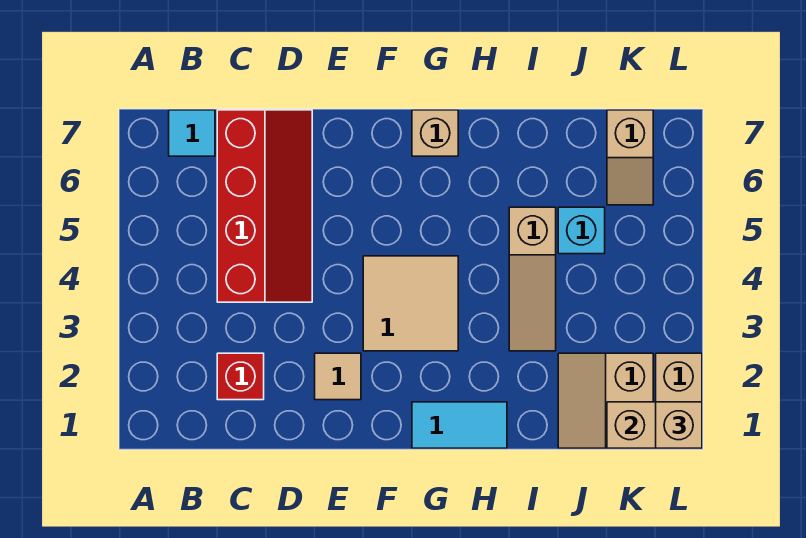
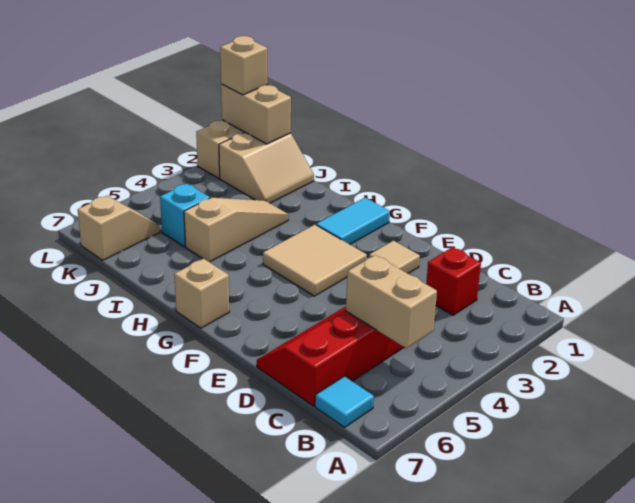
none -> tan brick B5:C5 level 2
cyan tile G1:H1 level 1 -> cyan tile G1:G2 level 1

